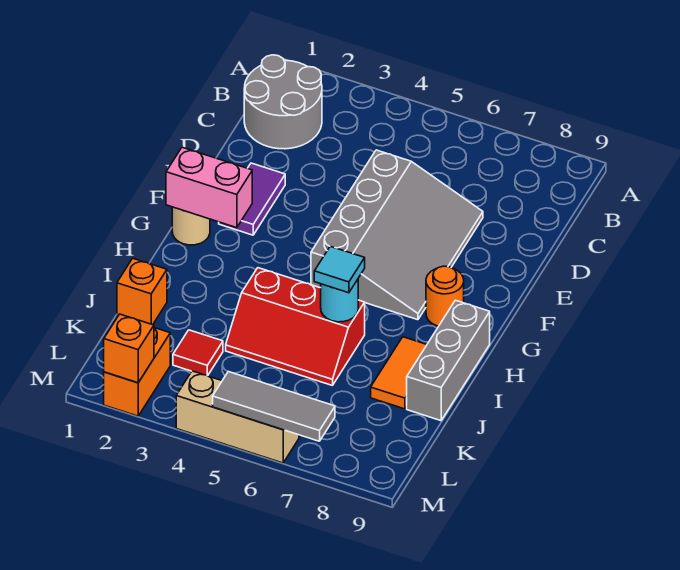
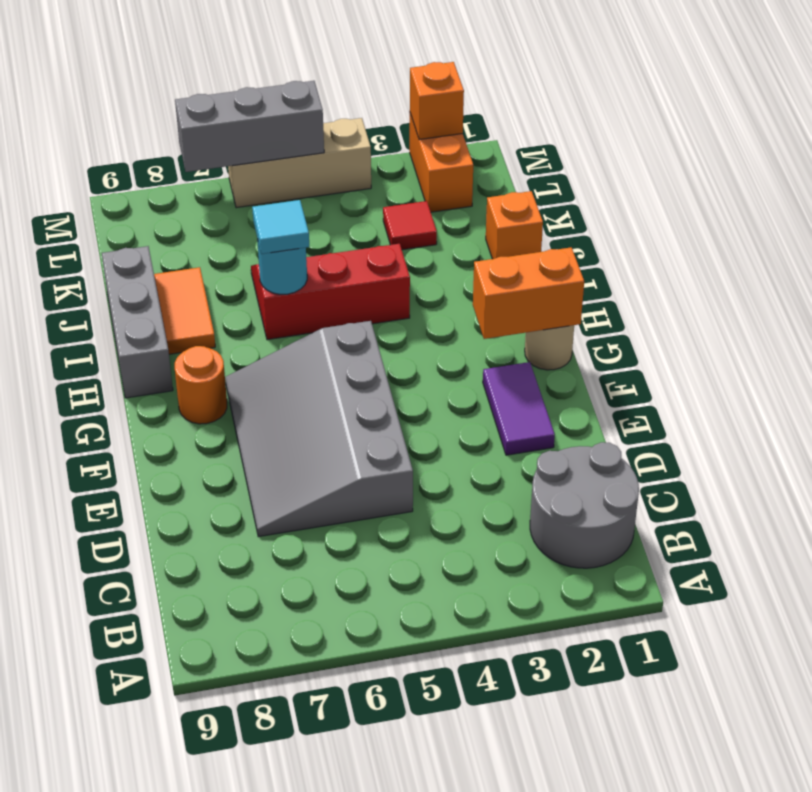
pink brick G1:G2 level 2 -> orange brick G1:G2 level 2
grey tile M5:M7 level 2 -> grey brick M5:M7 level 2

